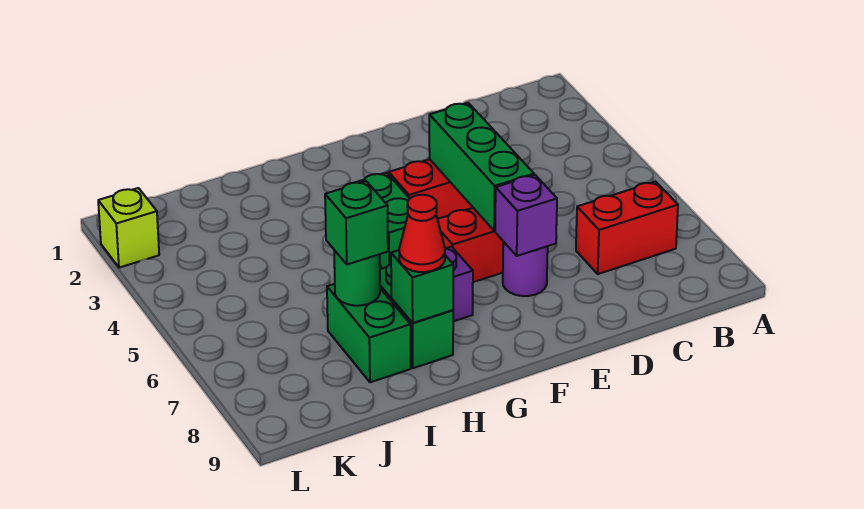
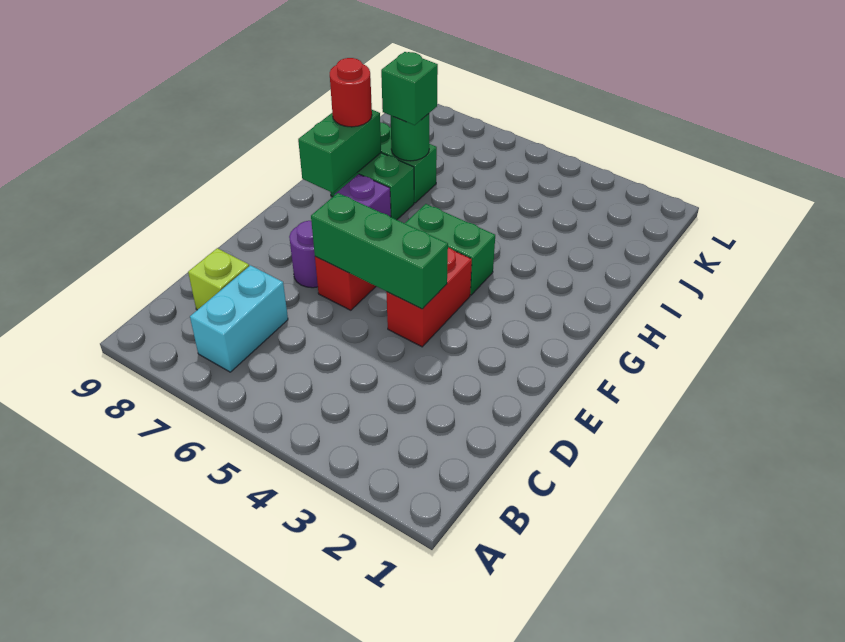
red brick B7:C7 level 1 -> cyan brick B7:C7 level 1
purple brick E7 level 2 -> none
green brick H8 level 2 -> green brick G8:H8 level 2
red cone H8 level 3 -> red round brick H8 level 3
lime brick L2 level 1 -> lime brick C8 level 1

